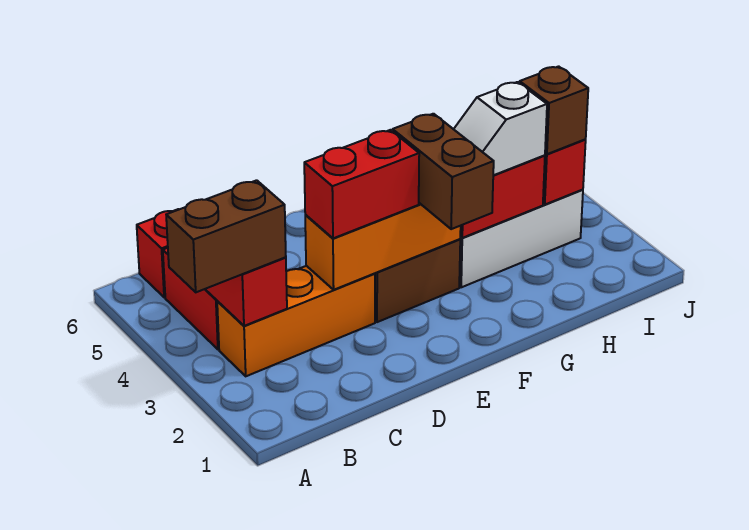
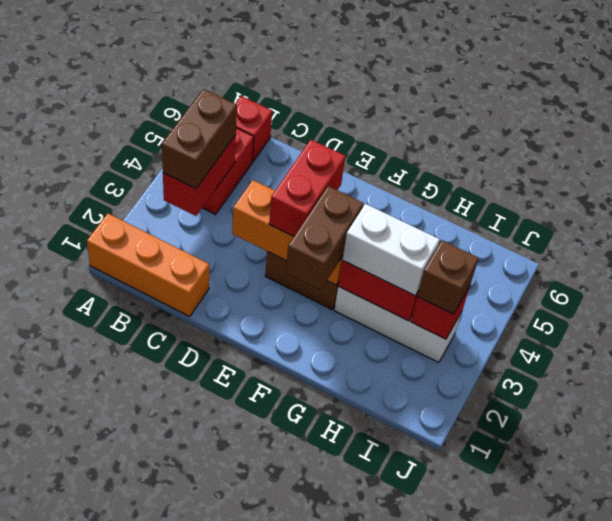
brown brick A3:B3 level 3 -> brown brick B3:B4 level 3
orange brick B3:D3 level 1 -> orange brick A1:C1 level 1
red brick D3:E3 level 3 -> red brick E3:E4 level 3
white slope G3:H3 level 3 top H -> white brick G3:H3 level 3

